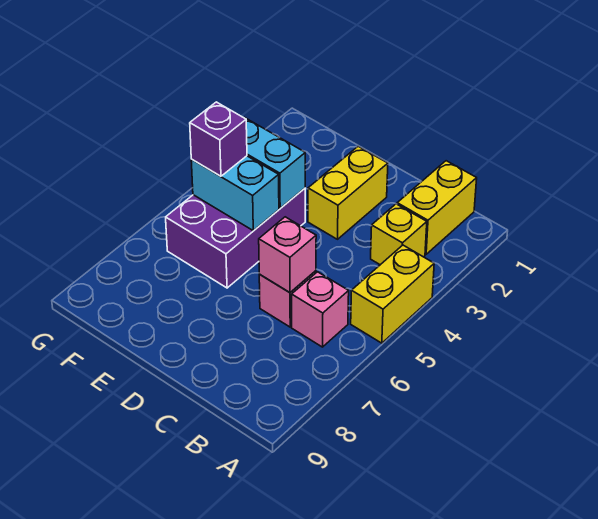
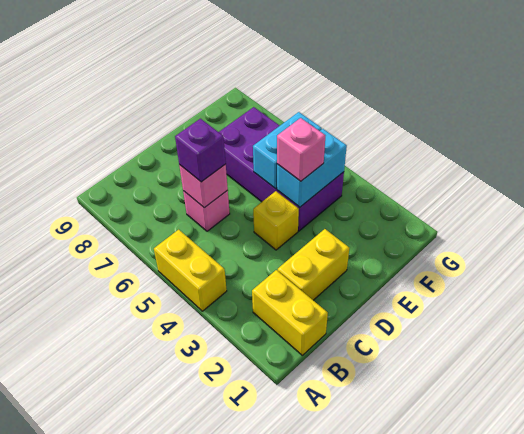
yellow brick B3 level 1 -> yellow brick D4 level 1
pink brick B6 level 1 -> pink brick E4 level 3
yellow brick D2:D3 level 1 -> yellow brick C2:D2 level 1
purple brick E4:F6 level 1 -> purple brick E4:F7 level 1
purple brick F5 level 3 -> purple brick C6 level 3

